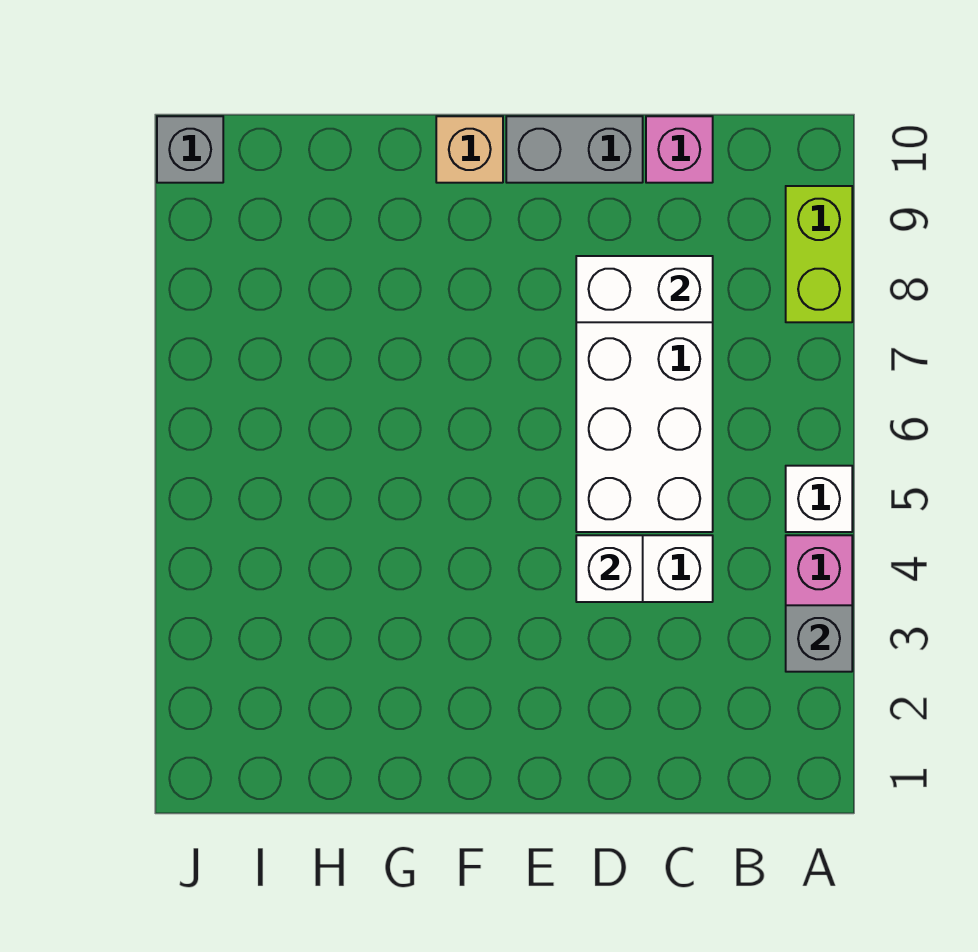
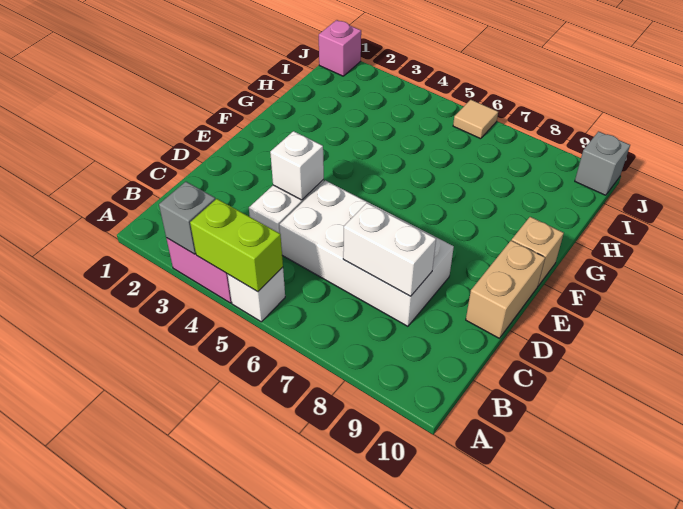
lime brick A8:A9 level 1 -> lime brick A4:A5 level 2
white brick C8:D8 level 2 -> white brick C7:C8 level 2
pink brick C10 level 1 -> pink brick J1 level 1
grey brick D10:E10 level 1 -> tan brick D10:E10 level 1
none -> tan tile J6 level 1

